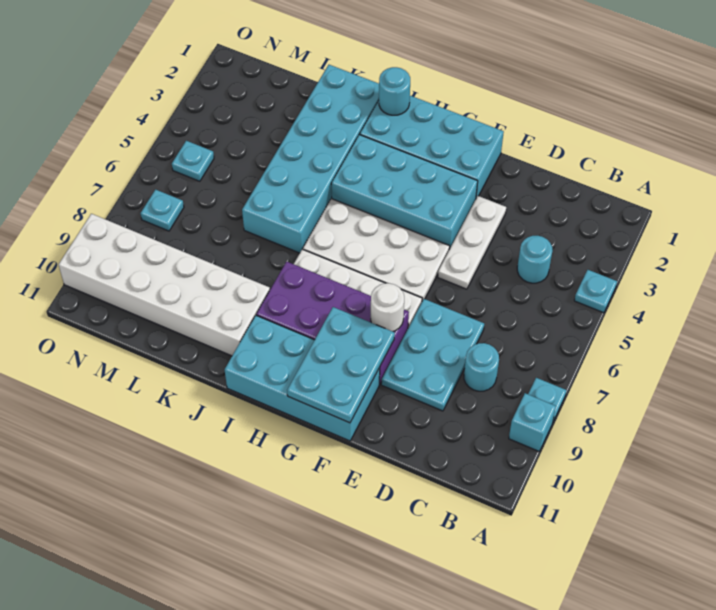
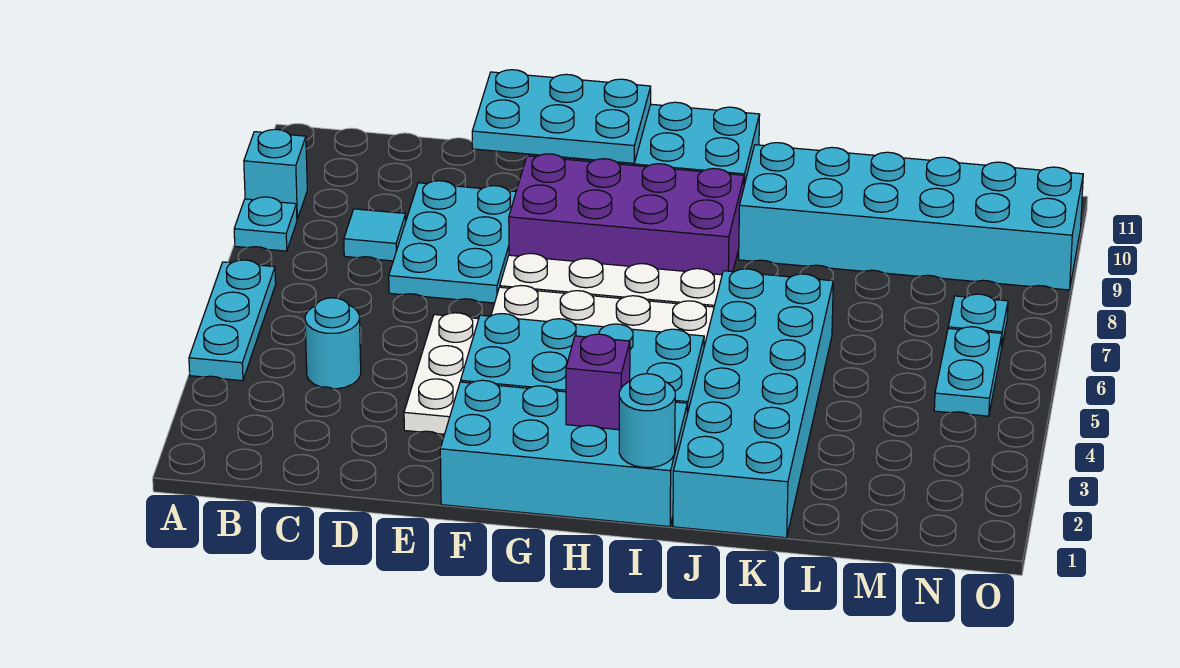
cyan plate A4 level 1 -> cyan plate A4:A6 level 1
cyan round brick C8 level 1 -> cyan tile C8 level 1
white round brick F8 level 2 -> none
cyan plate F9:G11 level 2 -> cyan plate E10:G11 level 2
none -> purple brick H2 level 2
white brick J9:O10 level 1 -> cyan brick J9:O10 level 1
cyan plate N5 level 1 -> cyan plate N5:N6 level 1

